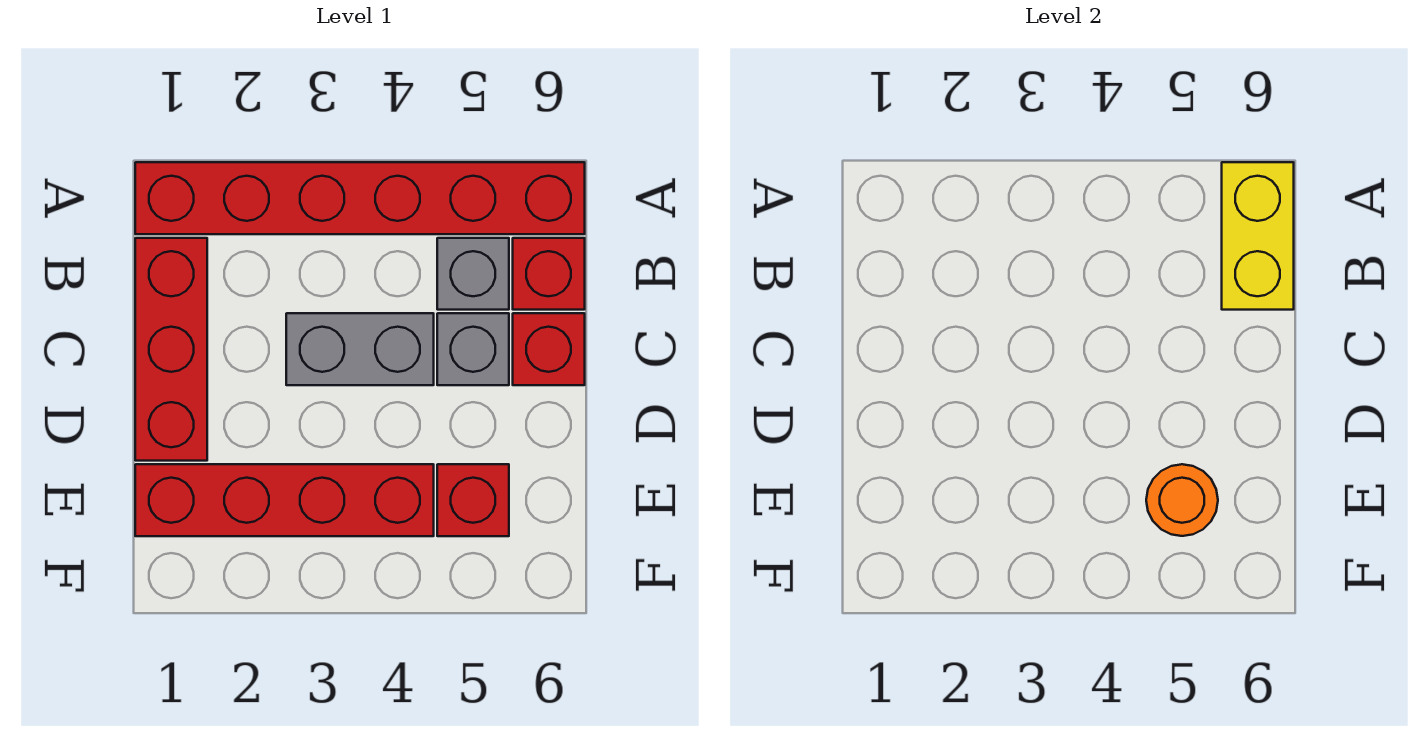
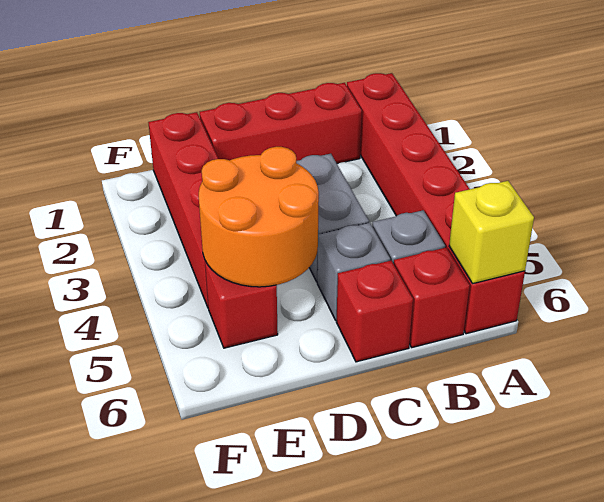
yellow brick A6:B6 level 2 -> yellow brick A6 level 2
orange round brick E5 level 2 -> orange round brick D4:E5 level 2

